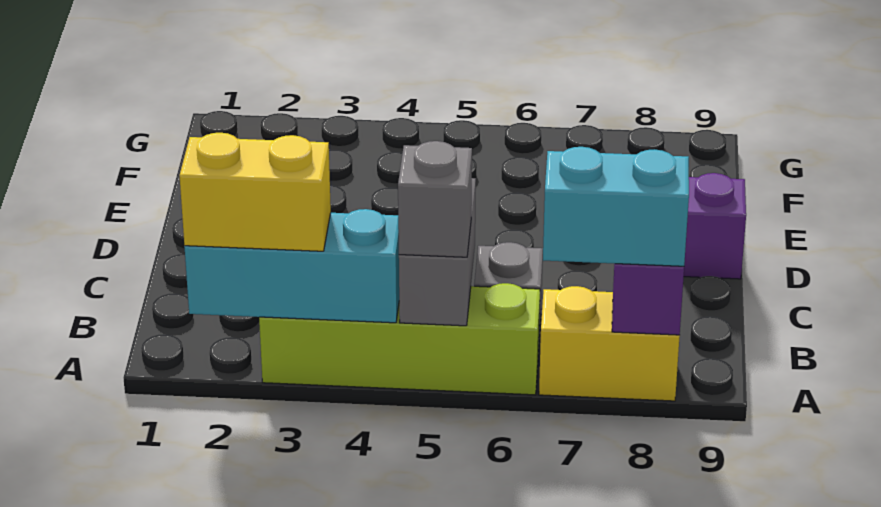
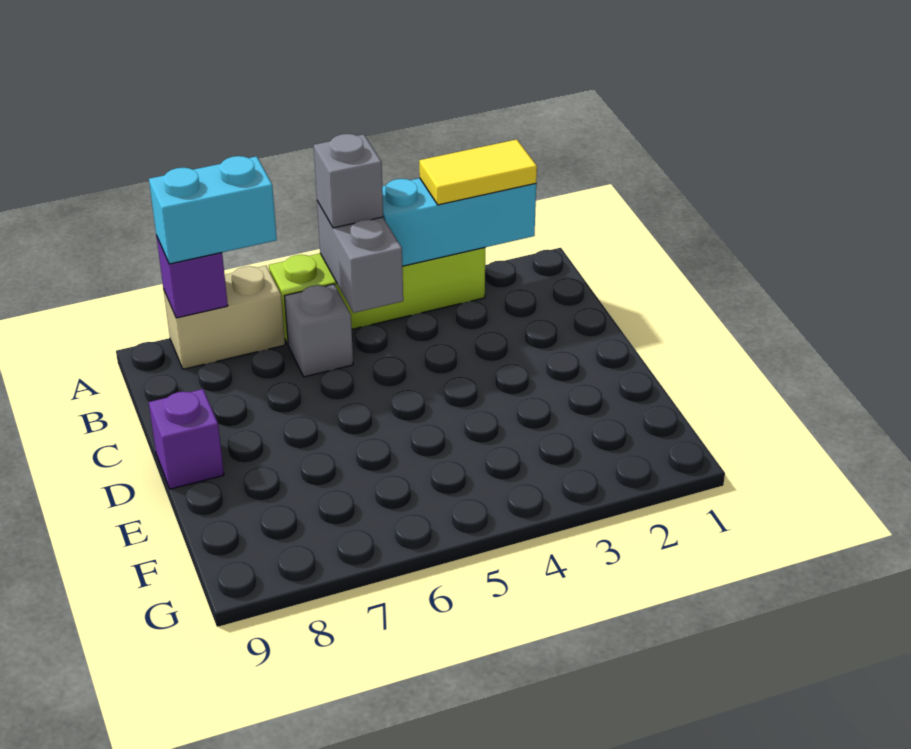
yellow brick A2:A3 level 3 -> yellow tile A2:A3 level 3
yellow brick A7:A8 level 1 -> tan brick A7:A8 level 1

